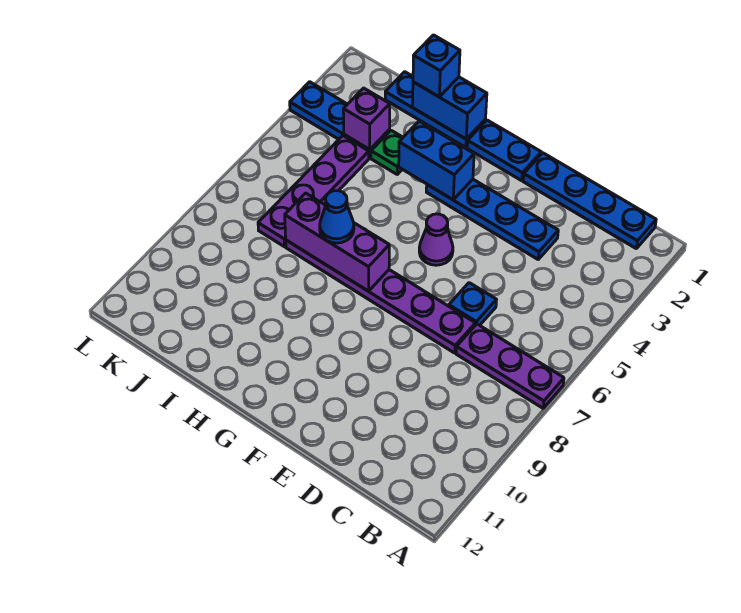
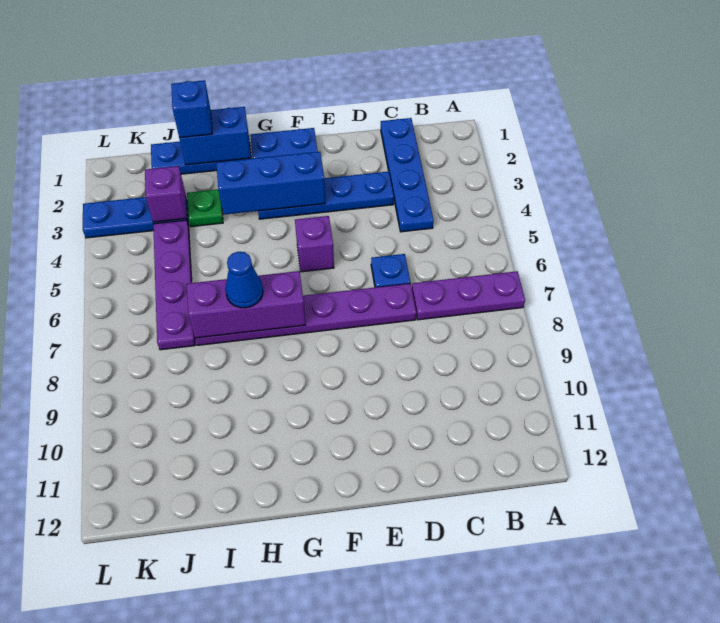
blue plate B1:E1 level 1 -> blue plate C1:C4 level 1
purple cone F5 level 1 -> purple brick F5 level 1
blue brick G3:H3 level 2 -> blue brick F3:H3 level 2

